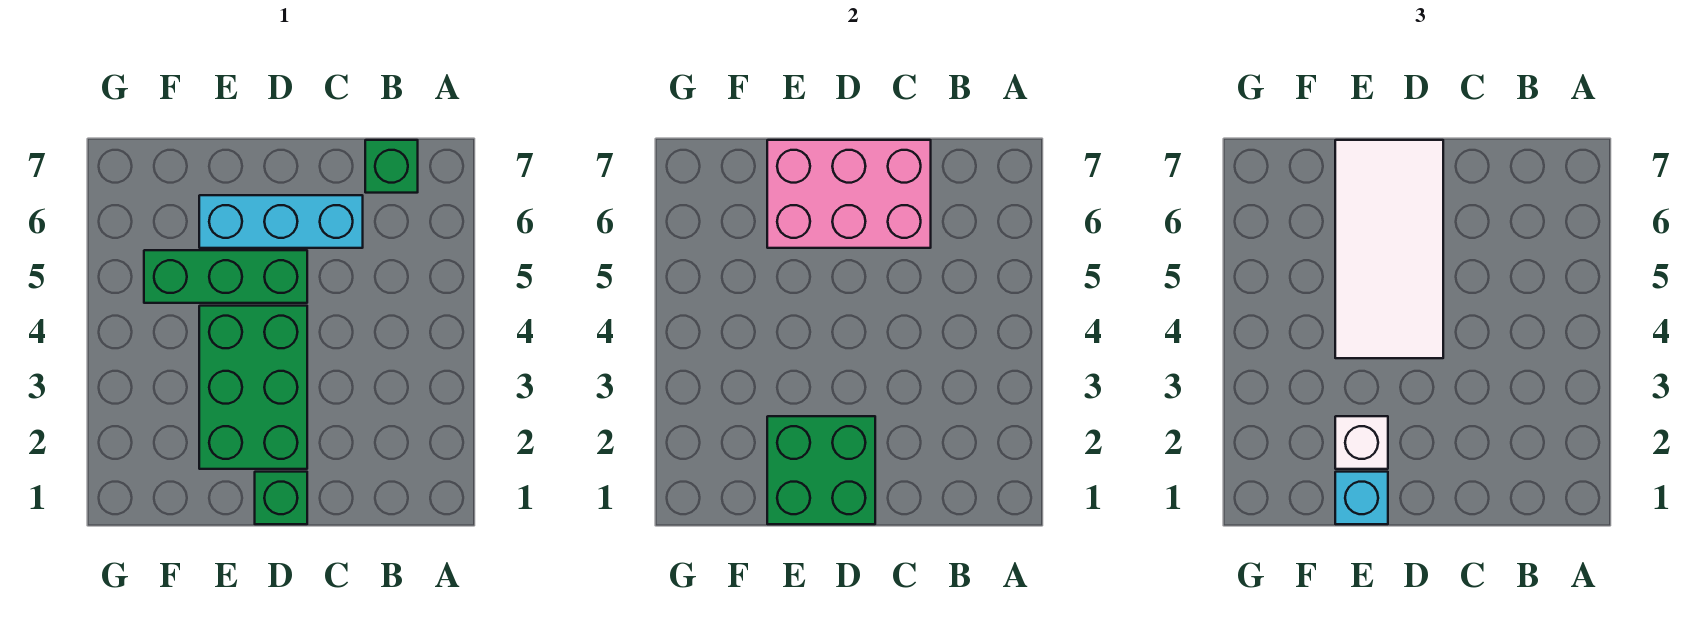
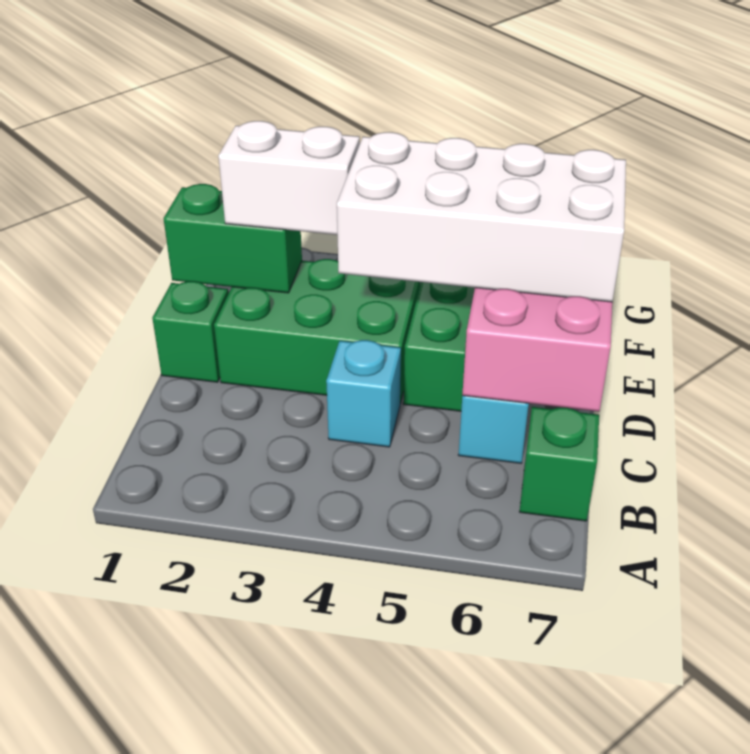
green brick D1:E2 level 2 -> green brick E1:E2 level 2
white tile D4:E7 level 3 -> white brick D4:E7 level 3
cyan brick E1 level 3 -> cyan brick C4 level 1
white brick E2 level 3 -> white brick E2:E3 level 3

